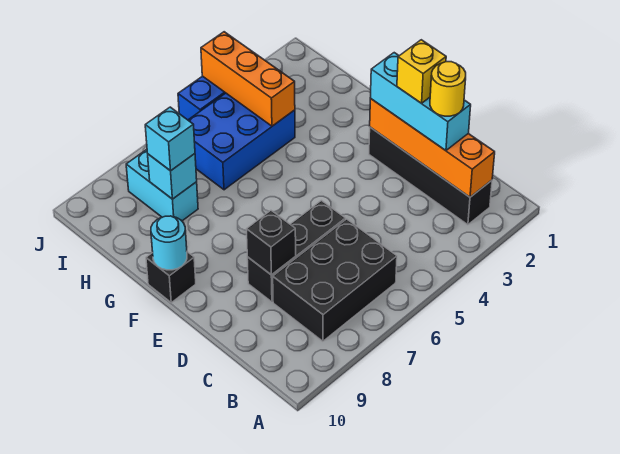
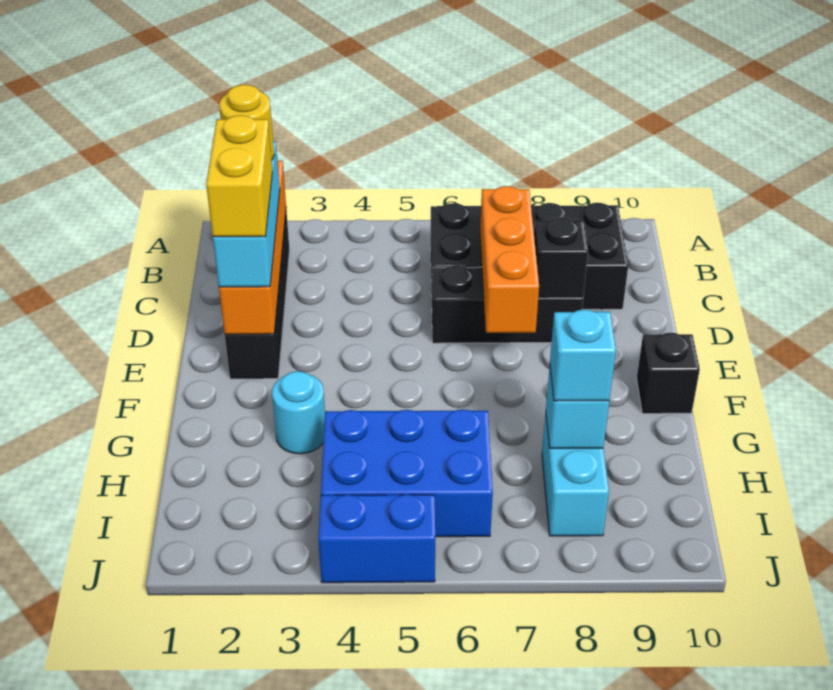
black brick B6:C8 level 1 -> black brick B6:C9 level 1
yellow brick D2 level 4 -> yellow brick D2:E2 level 4
cyan round brick F10 level 2 -> cyan round brick G3 level 1
orange brick H4:J4 level 2 -> orange brick C7:E7 level 2

